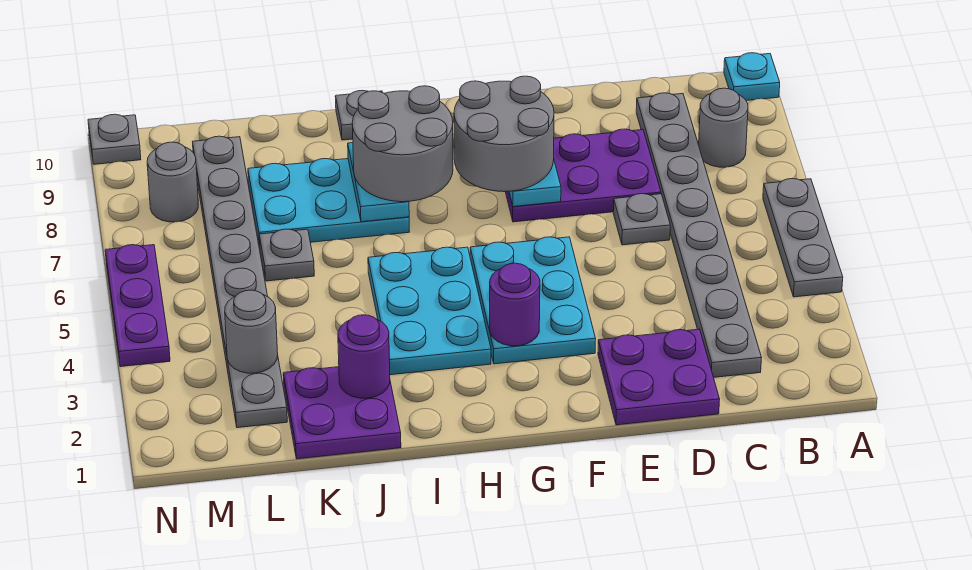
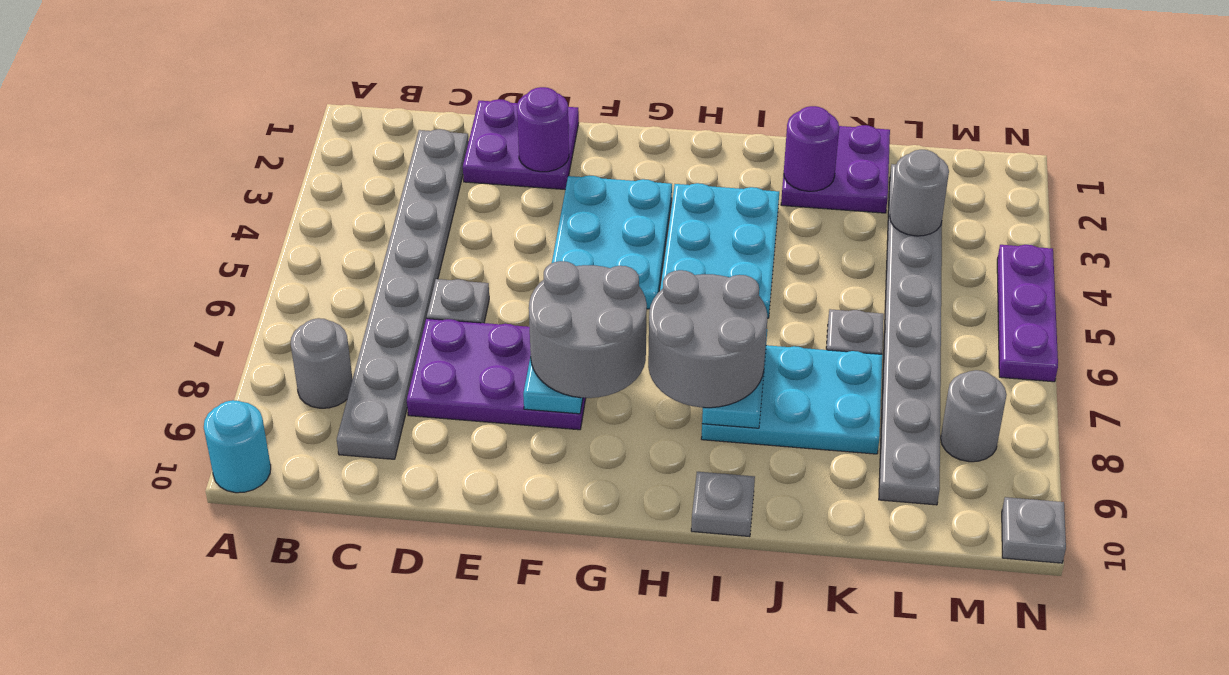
grey plate A4:A6 level 1 -> none
cyan plate A10 level 1 -> cyan round brick A10 level 1
purple round brick G3 level 2 -> purple round brick E2 level 2

